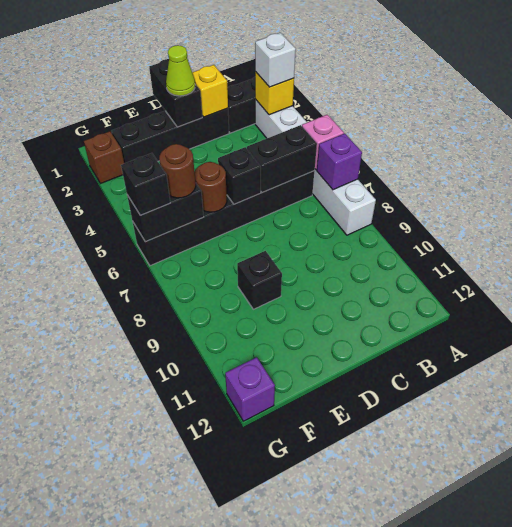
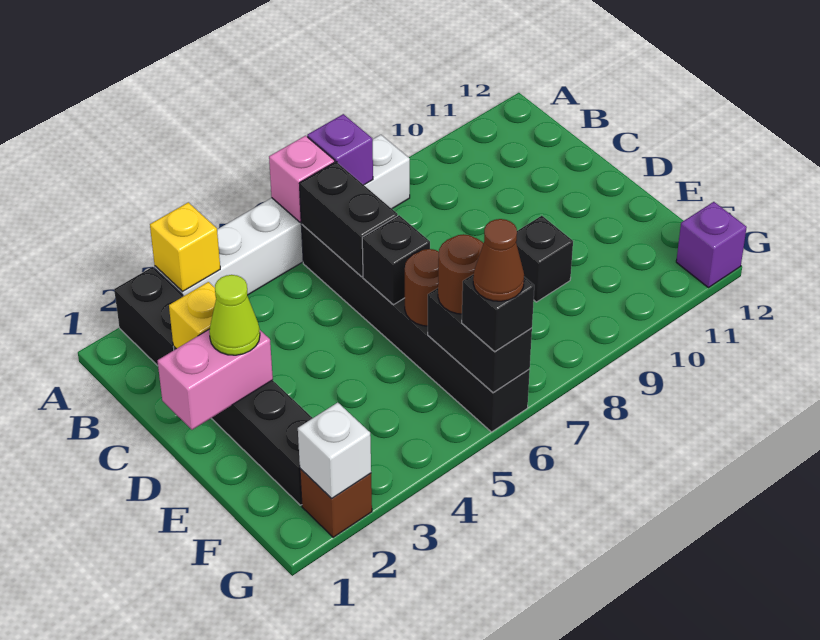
white brick A3 level 3 -> white brick G2 level 2
black brick D1:D2 level 2 -> pink brick D1:D2 level 2
none -> brown cone G6 level 4

